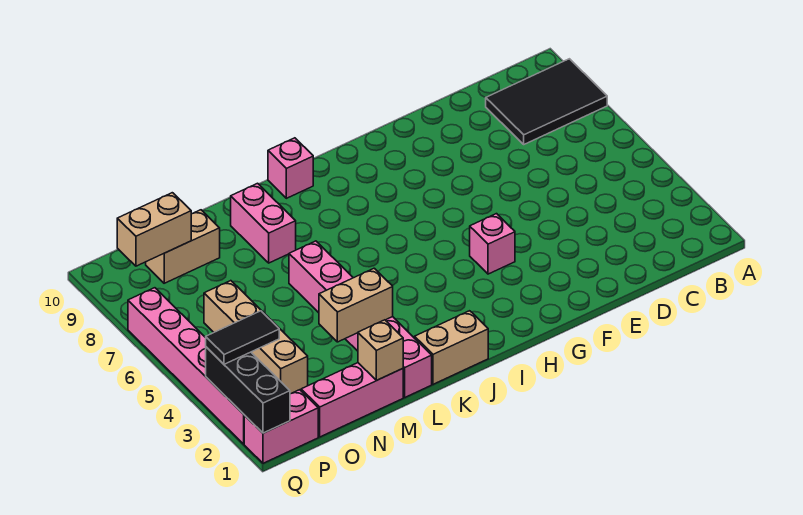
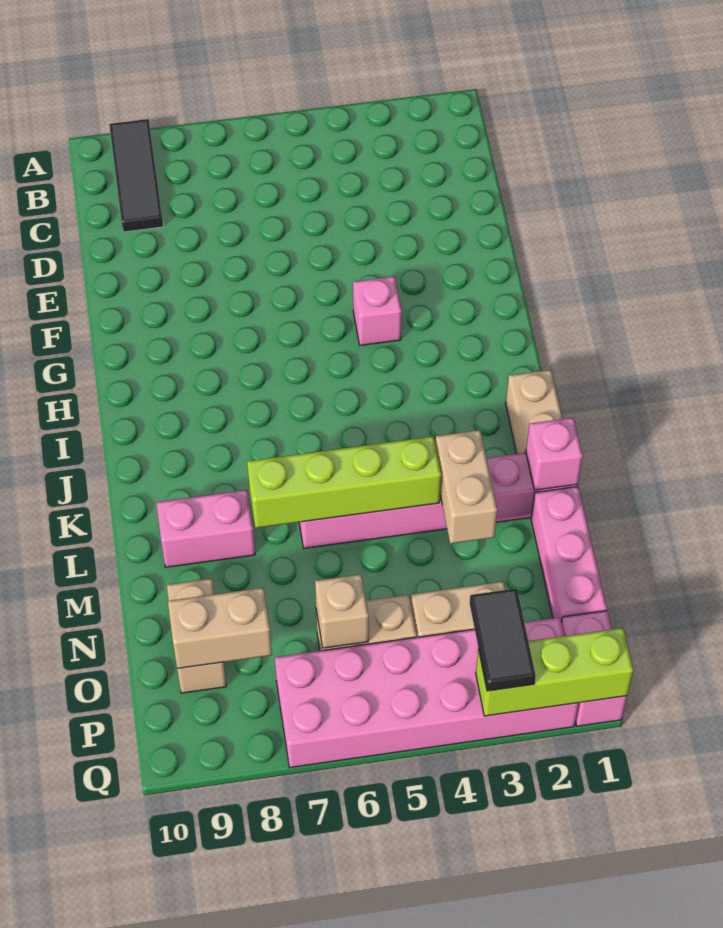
black tile A8:C9 level 1 -> black tile A9:C9 level 1
pink brick J10 level 1 -> pink brick L1 level 2
none -> lime brick L4:L7 level 2
tan brick M1 level 2 -> tan brick O6 level 2
tan brick O9:P9 level 2 -> tan brick O8:O9 level 2
black brick Q1:Q3 level 2 -> lime brick Q1:Q3 level 2
pink brick Q2:Q7 level 1 -> pink brick P2:Q7 level 1

